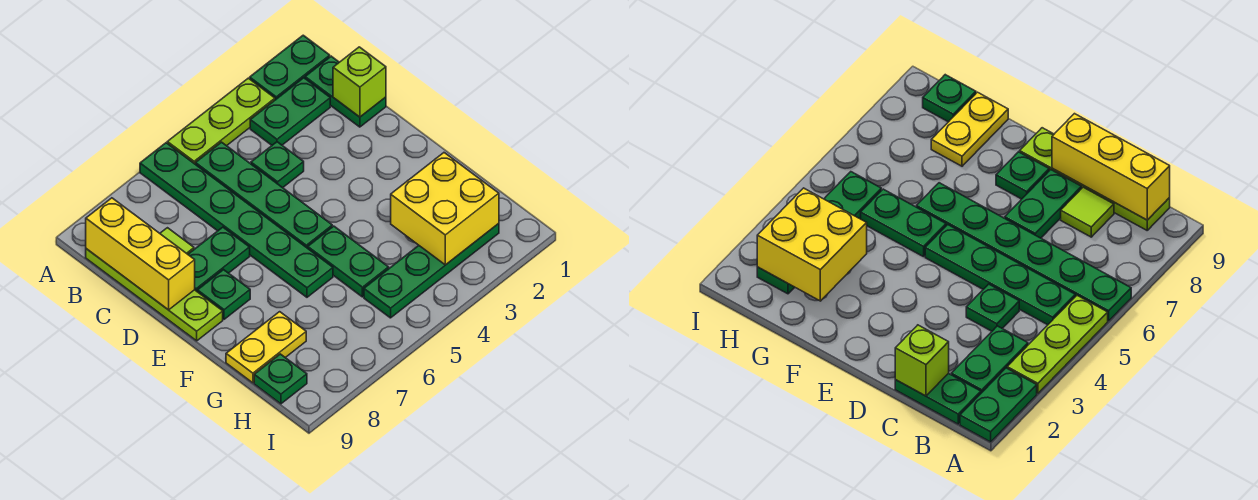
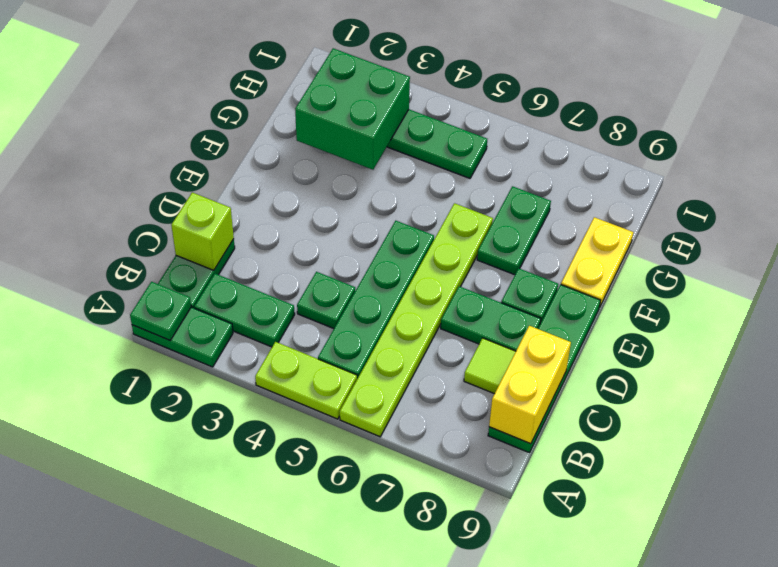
lime plate A3:A5 level 1 -> lime plate A4:A5 level 1
green plate A6:F6 level 1 -> lime plate A6:F6 level 1
lime plate B9:E9 level 1 -> green plate B9:E9 level 1
yellow brick B9:D9 level 2 -> yellow brick B9:C9 level 2
green plate F5:G5 level 1 -> green plate F7:G7 level 1
yellow brick G2:H3 level 2 -> green brick G2:H3 level 2
yellow plate G8:G9 level 1 -> yellow plate F9:G9 level 1
green plate H9 level 1 -> green plate A1 level 2

